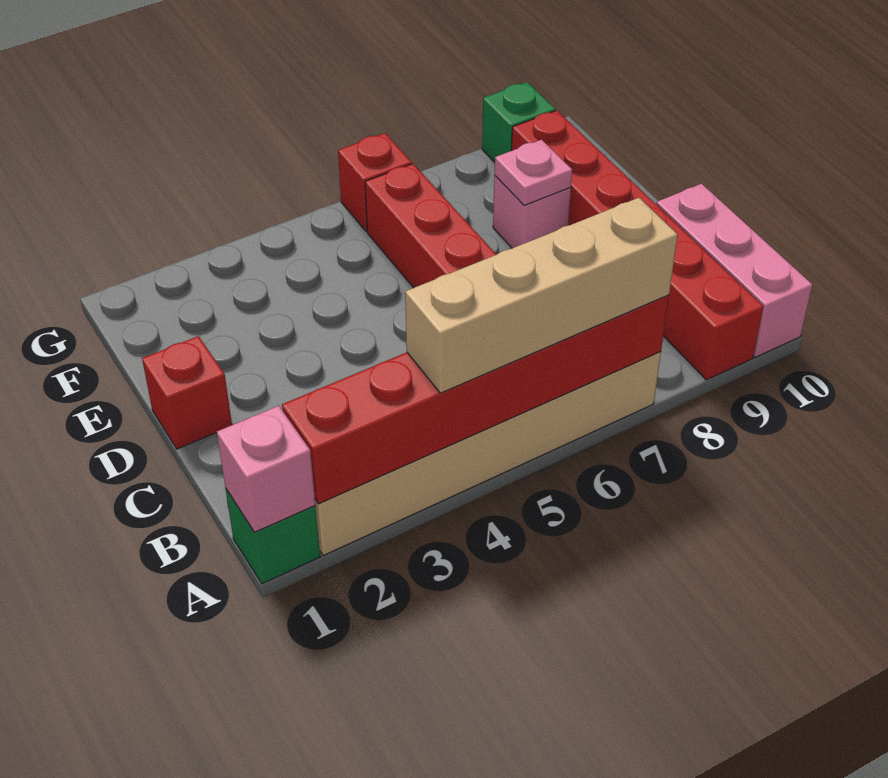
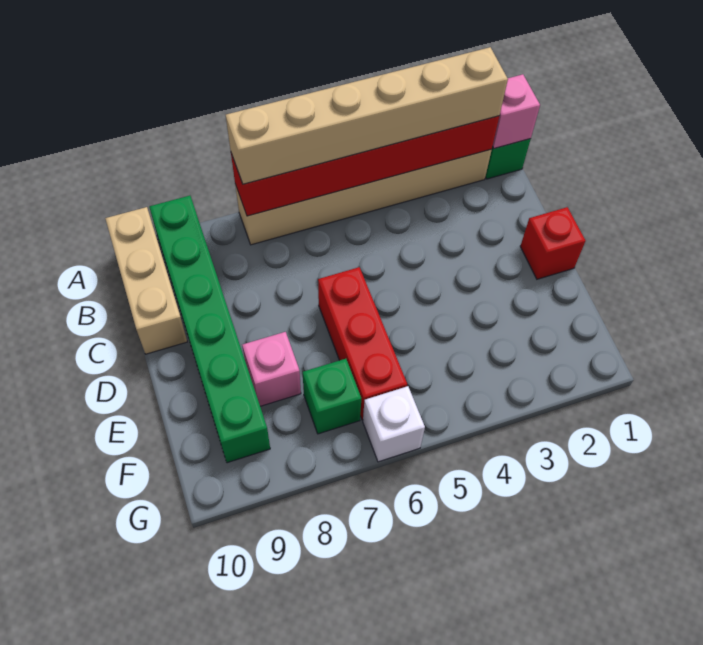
tan brick A4:A7 level 3 -> tan brick A2:A7 level 3
red brick A9:F9 level 1 -> green brick A9:F9 level 1
pink brick A10:C10 level 1 -> tan brick A10:C10 level 1
pink plate E8 level 2 -> none
red brick G6 level 1 -> white brick G6 level 1
green brick G9 level 1 -> green brick F7 level 1

